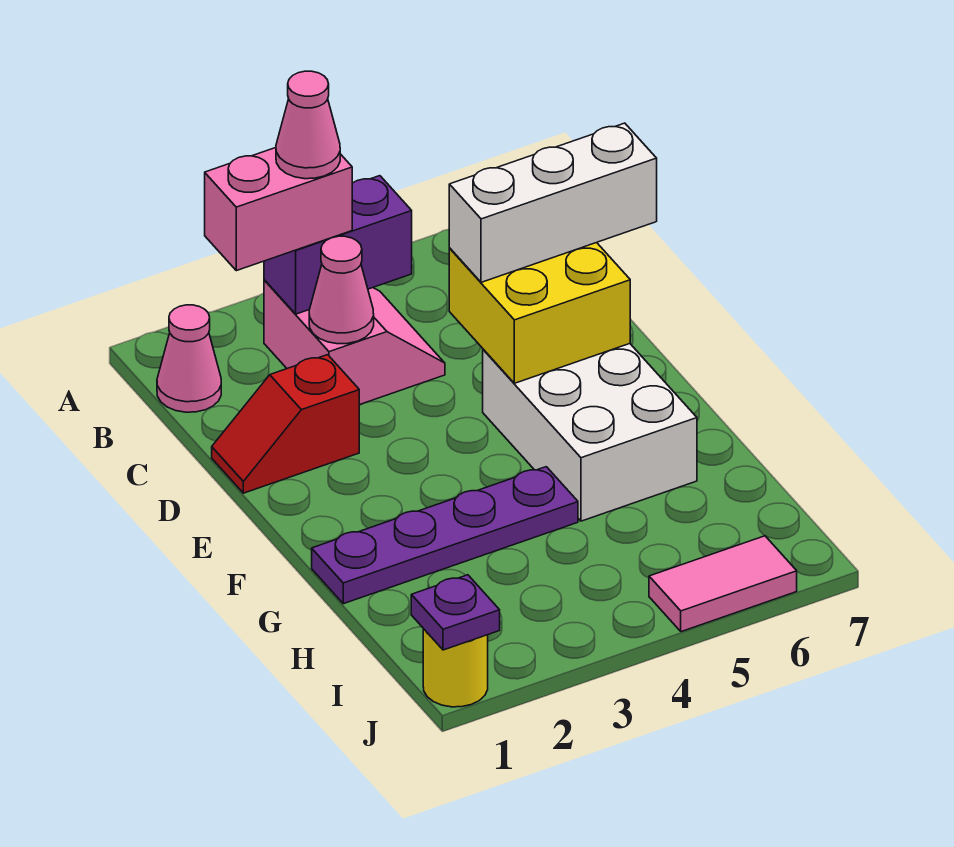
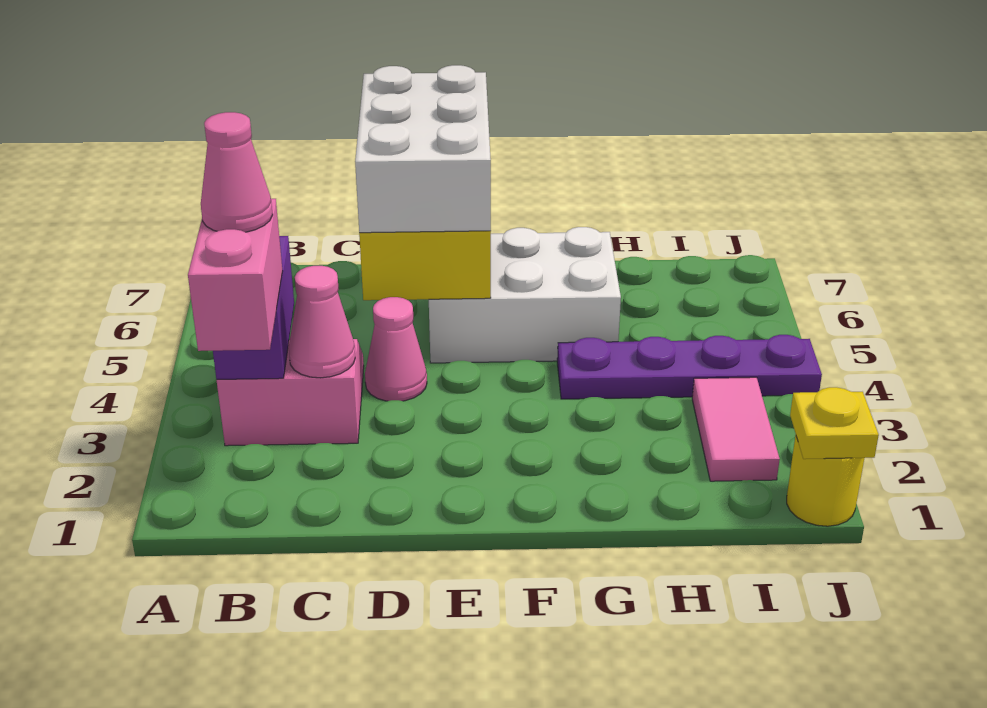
pink cone B1 level 1 -> pink cone D4 level 1
red slope D1:D2 level 1 top 2 -> none
white brick D5:D7 level 3 -> white brick D5:E7 level 3
purple plate G1:G4 level 1 -> purple plate G4:J4 level 1
purple plate J1 level 2 -> yellow plate J1 level 2
pink tile J5:J6 level 1 -> pink tile I2:I3 level 1

